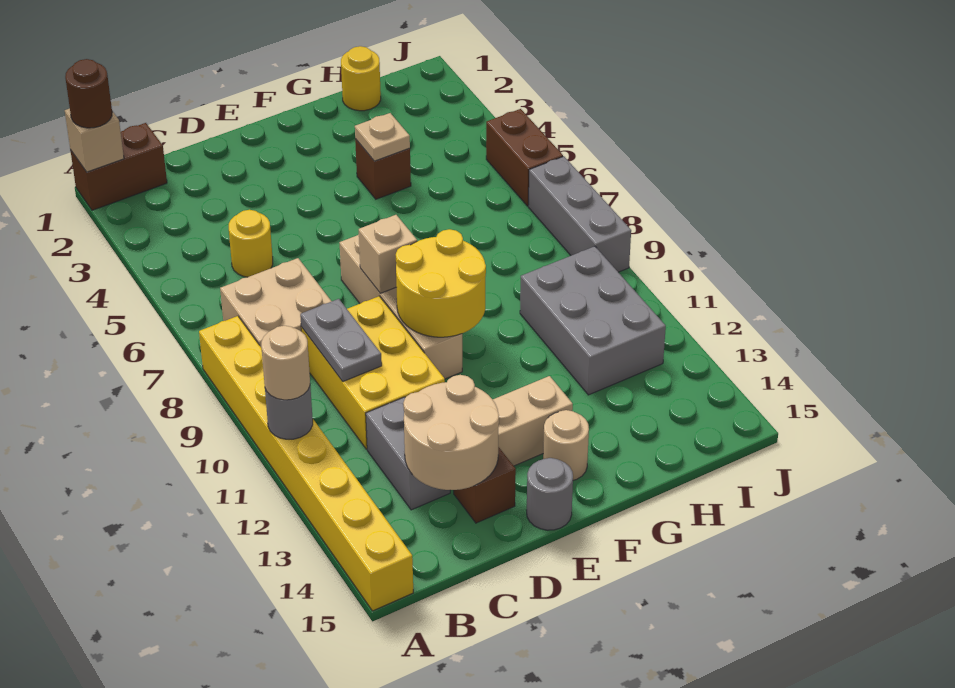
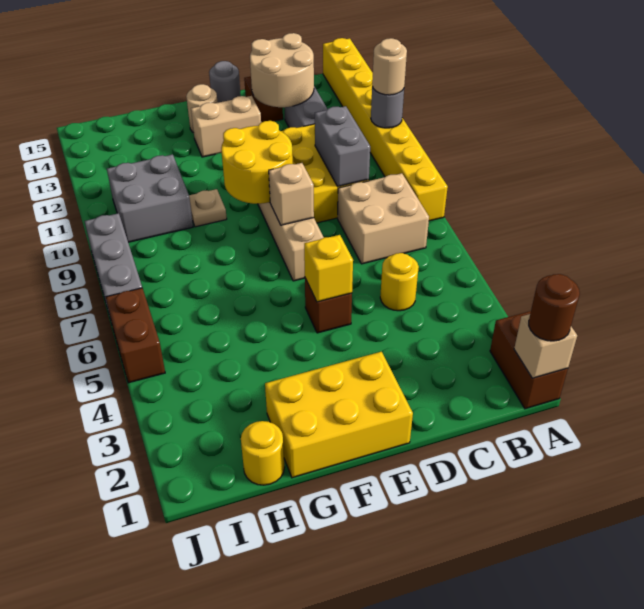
brown brick A1:B1 level 1 -> brown brick A1:A2 level 1
grey plate C9:C10 level 2 -> grey brick C9:C10 level 2
none -> yellow brick E1:G2 level 1
none -> yellow brick E5 level 2
brown brick G4 level 1 -> brown brick E5 level 1
tan plate G4 level 2 -> tan plate G10 level 1
grey brick H10:I12 level 1 -> grey brick H10:I11 level 1

